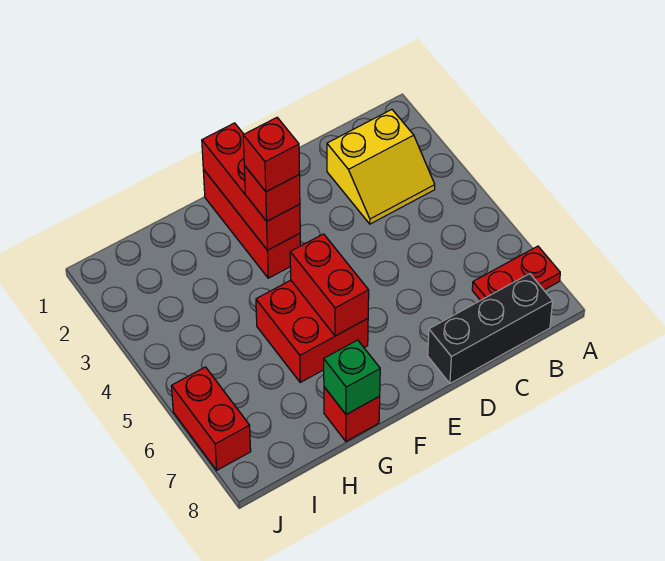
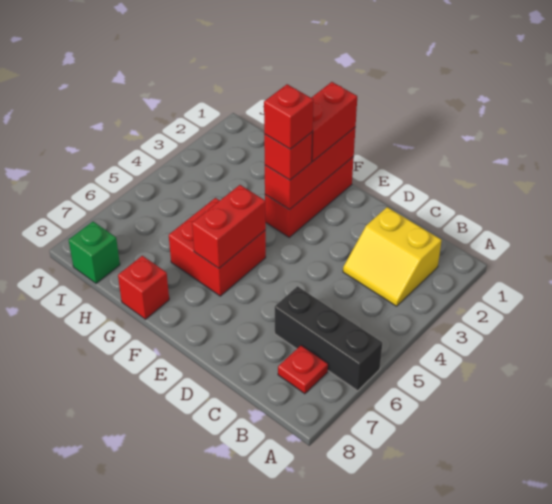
red plate A7:B7 level 1 -> red plate B7 level 1
black brick B8:D8 level 1 -> black brick A6:C6 level 1
green brick G8 level 2 -> green brick I8 level 1
red brick J6:J7 level 1 -> red brick F1:F2 level 3

